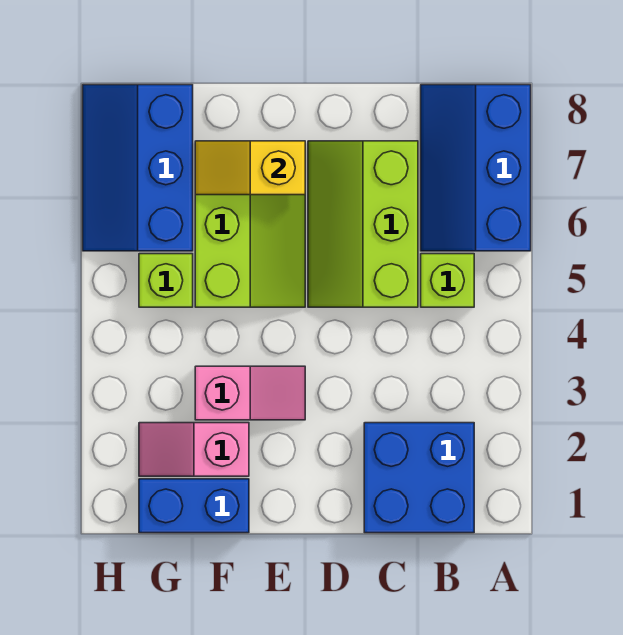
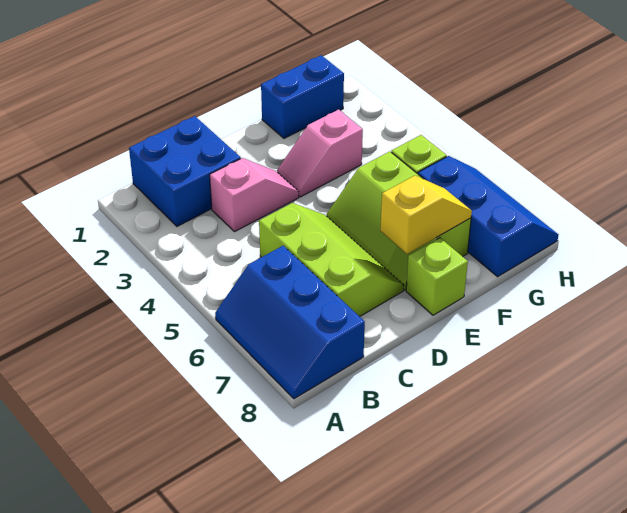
blue slope A6:B8 level 1 top A -> blue slope A6:B8 level 1 top B
lime brick B5 level 1 -> lime brick E8 level 1
pink slope F2:G2 level 1 top F -> pink slope C3:D3 level 1 top C

